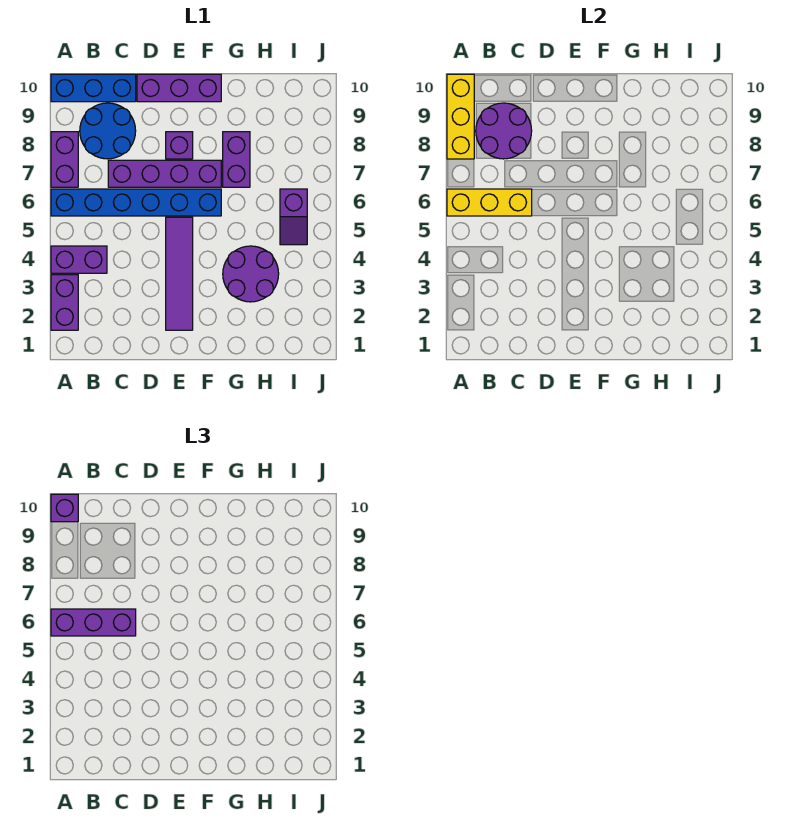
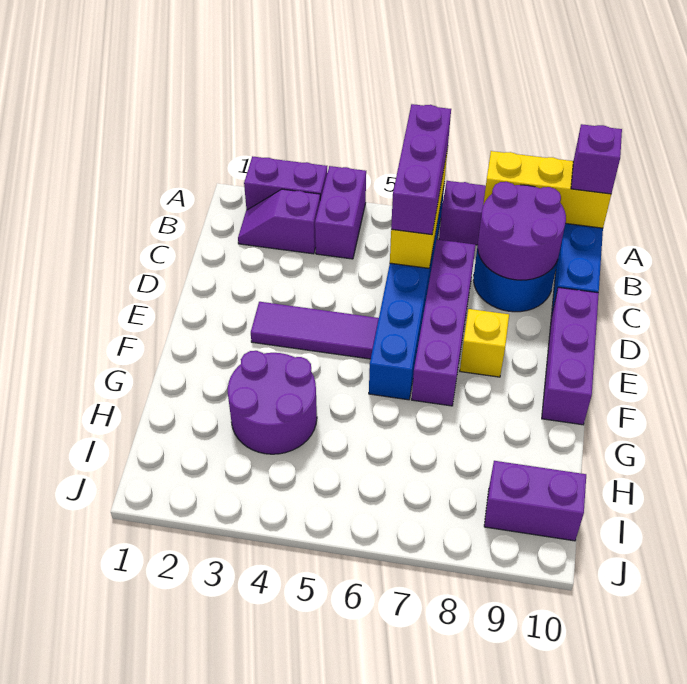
purple tile E2:E5 level 1 -> purple tile E3:E5 level 1
purple brick E8 level 1 -> yellow brick E8 level 1
purple brick G7:G8 level 1 -> purple brick I9:I10 level 1
purple slope I5:I6 level 1 top 6 -> purple slope B2:B3 level 1 top 3

